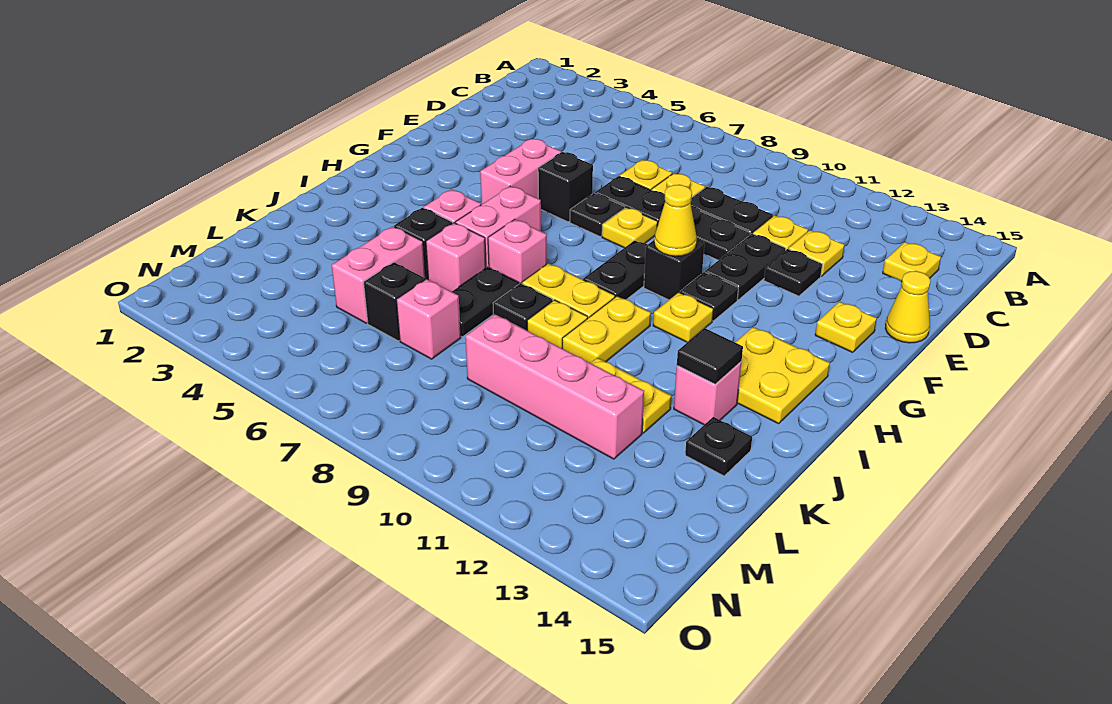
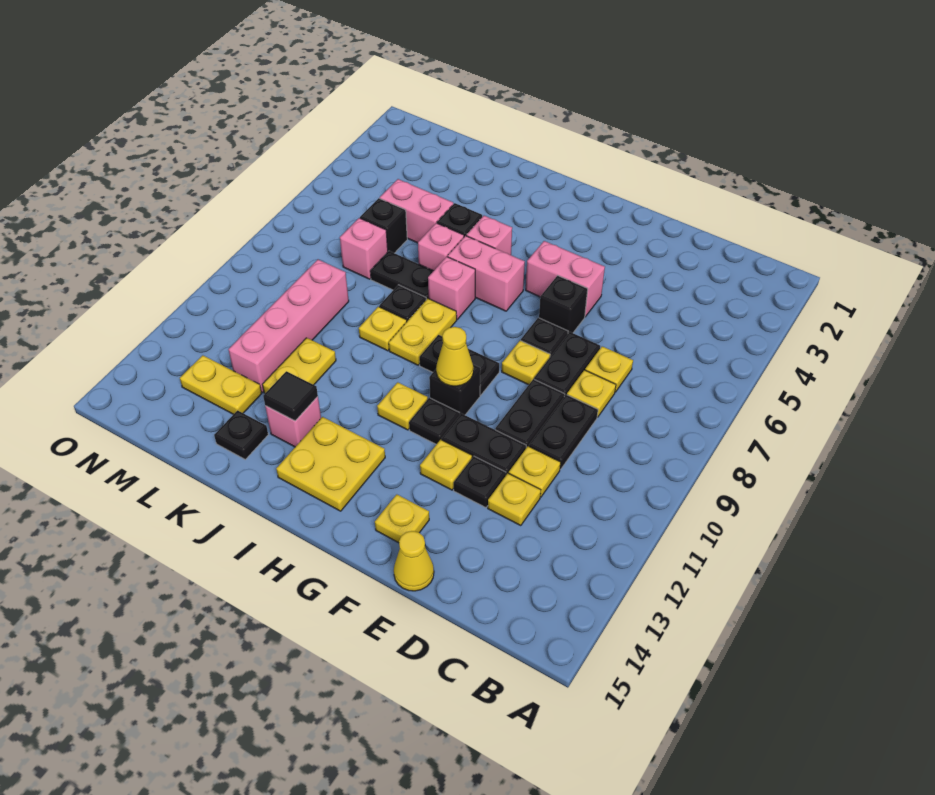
yellow plate C14 level 1 -> yellow plate F12 level 1
yellow plate I10:J10 level 1 -> yellow plate L13:M13 level 1

